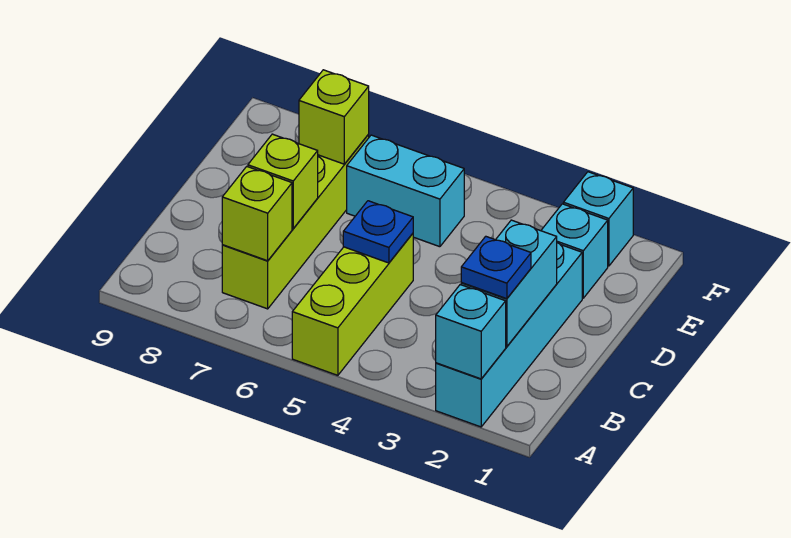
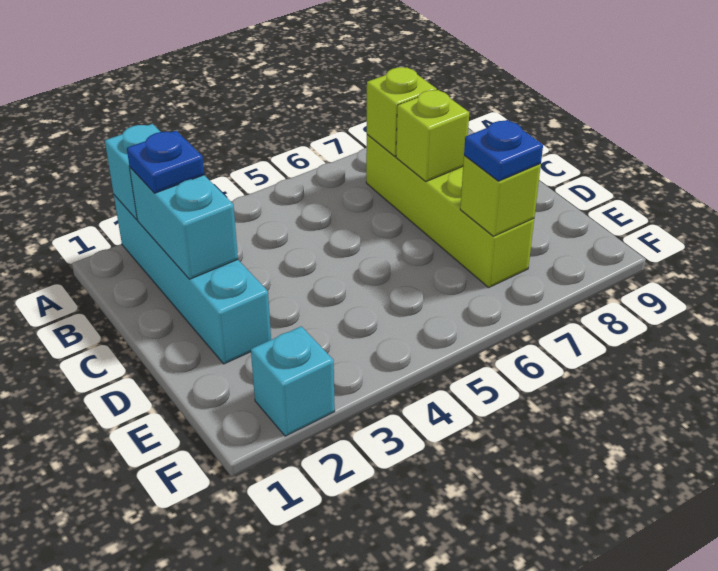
lime brick A5:C5 level 1 -> none
blue plate C5 level 2 -> blue plate E7 level 3
cyan brick E2 level 1 -> none
cyan brick E5:E6 level 1 -> none

